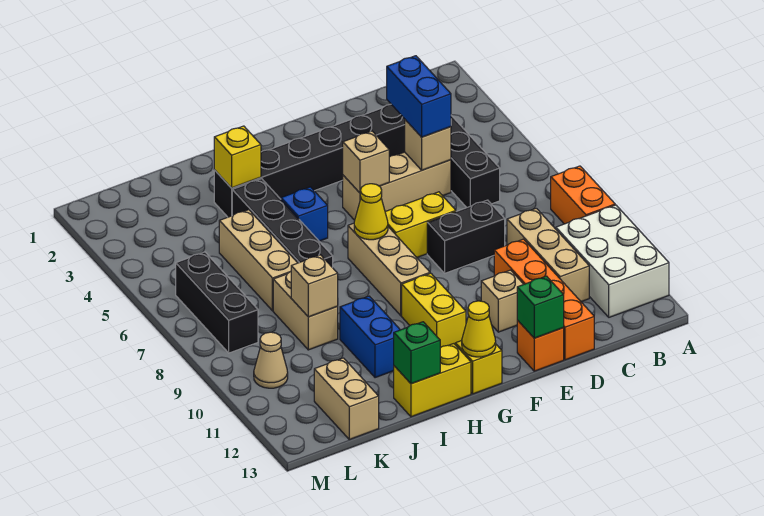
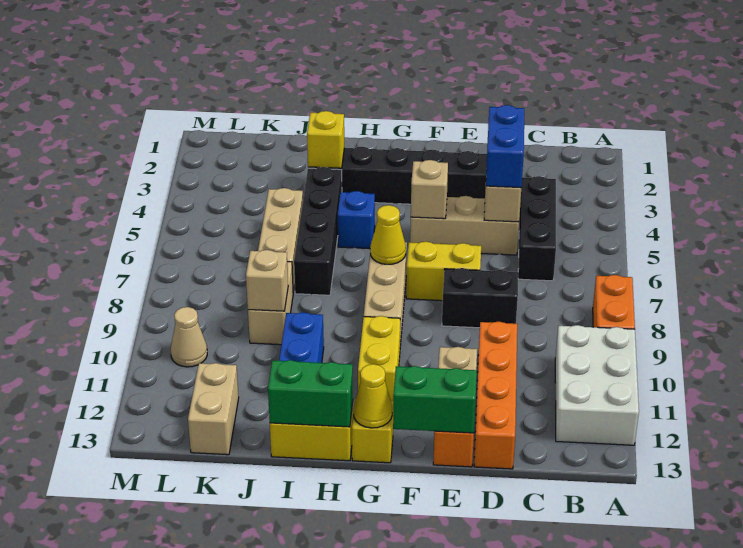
tan brick C9:C11 level 1 -> none
green brick E13 level 2 -> green brick E13:F13 level 2
green brick I13 level 2 -> green brick H13:I13 level 2
black brick L6:L8 level 1 -> none

